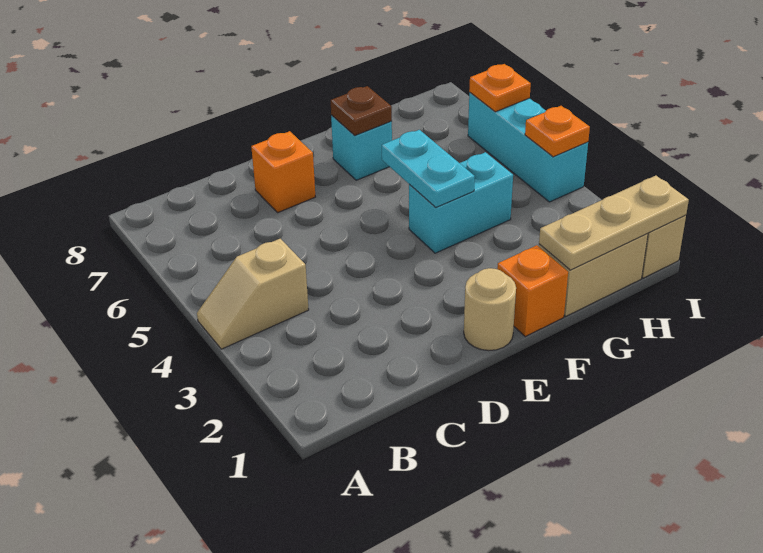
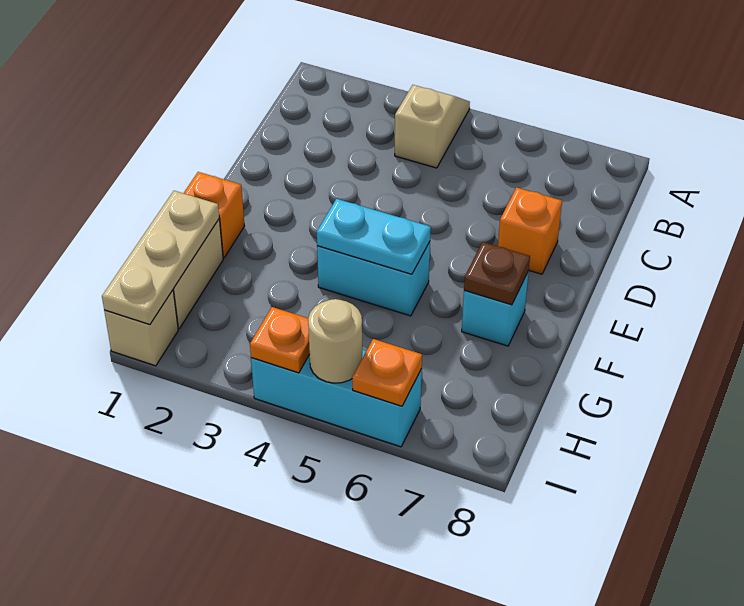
tan round brick E1 level 1 -> tan round brick I5 level 2
cyan brick F4:G4 level 1 -> cyan brick F4:F5 level 1

